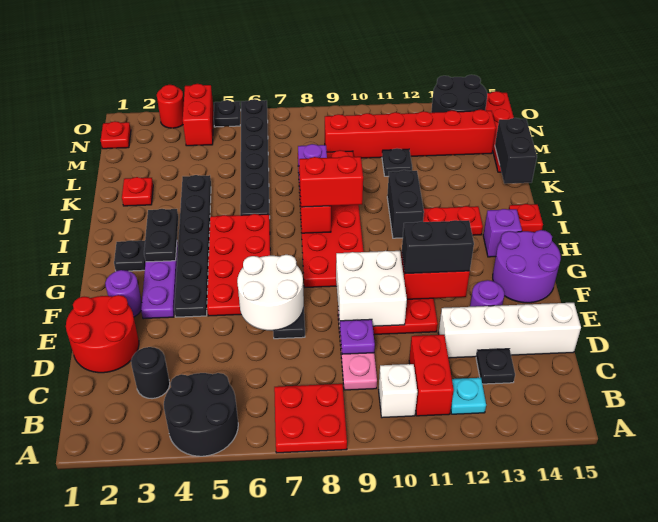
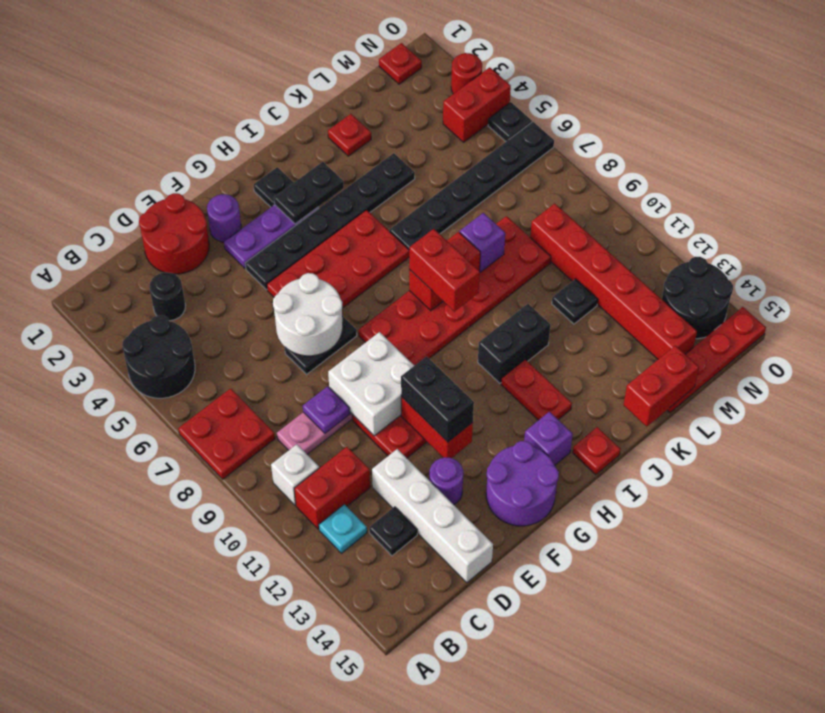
black brick K15:L15 level 2 -> red brick K15:L15 level 2

